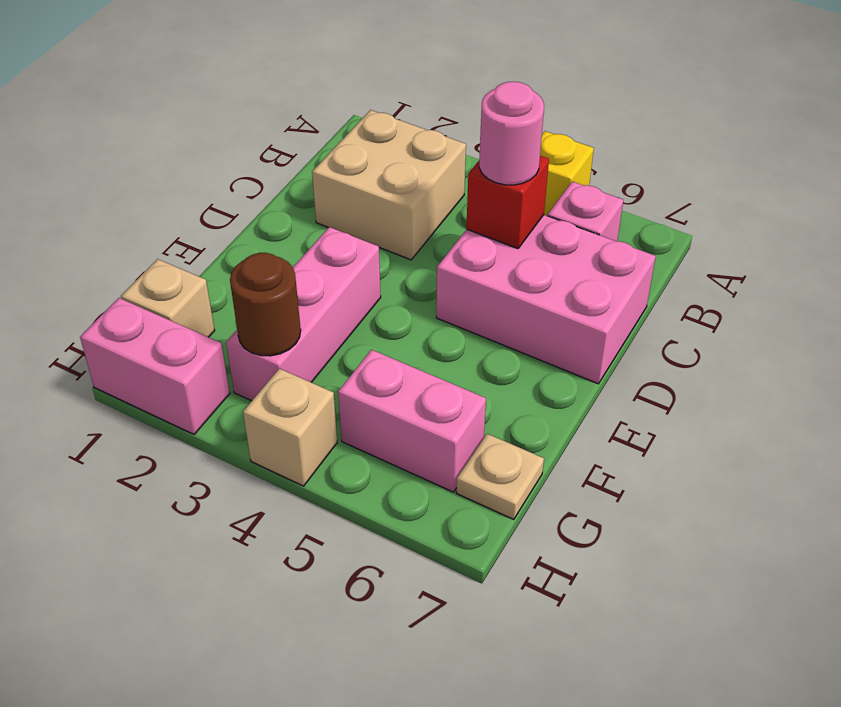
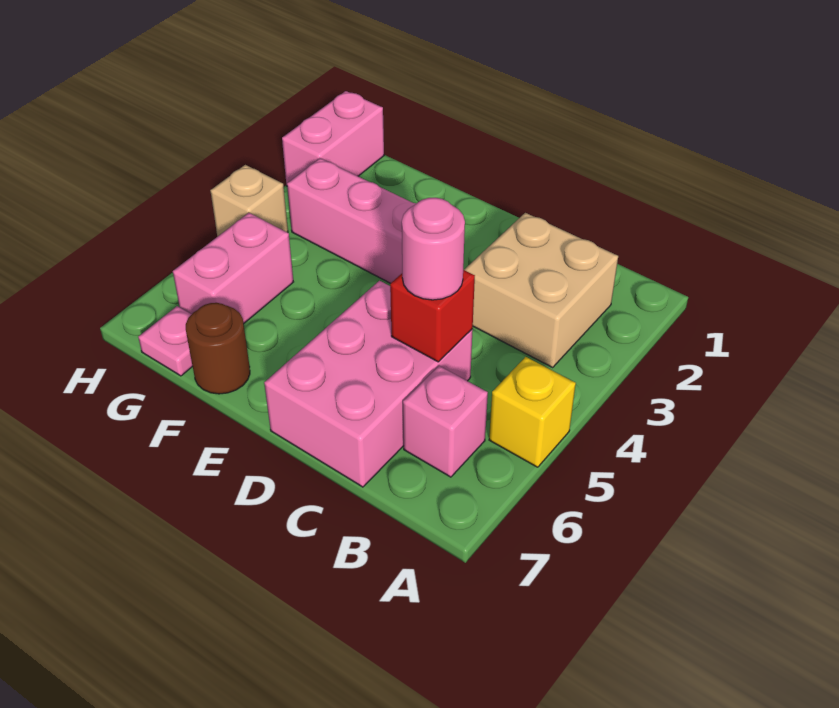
tan brick G1 level 1 -> none
brown round brick G3 level 2 -> brown round brick F7 level 1
tan plate G7 level 1 -> pink plate G7 level 1

